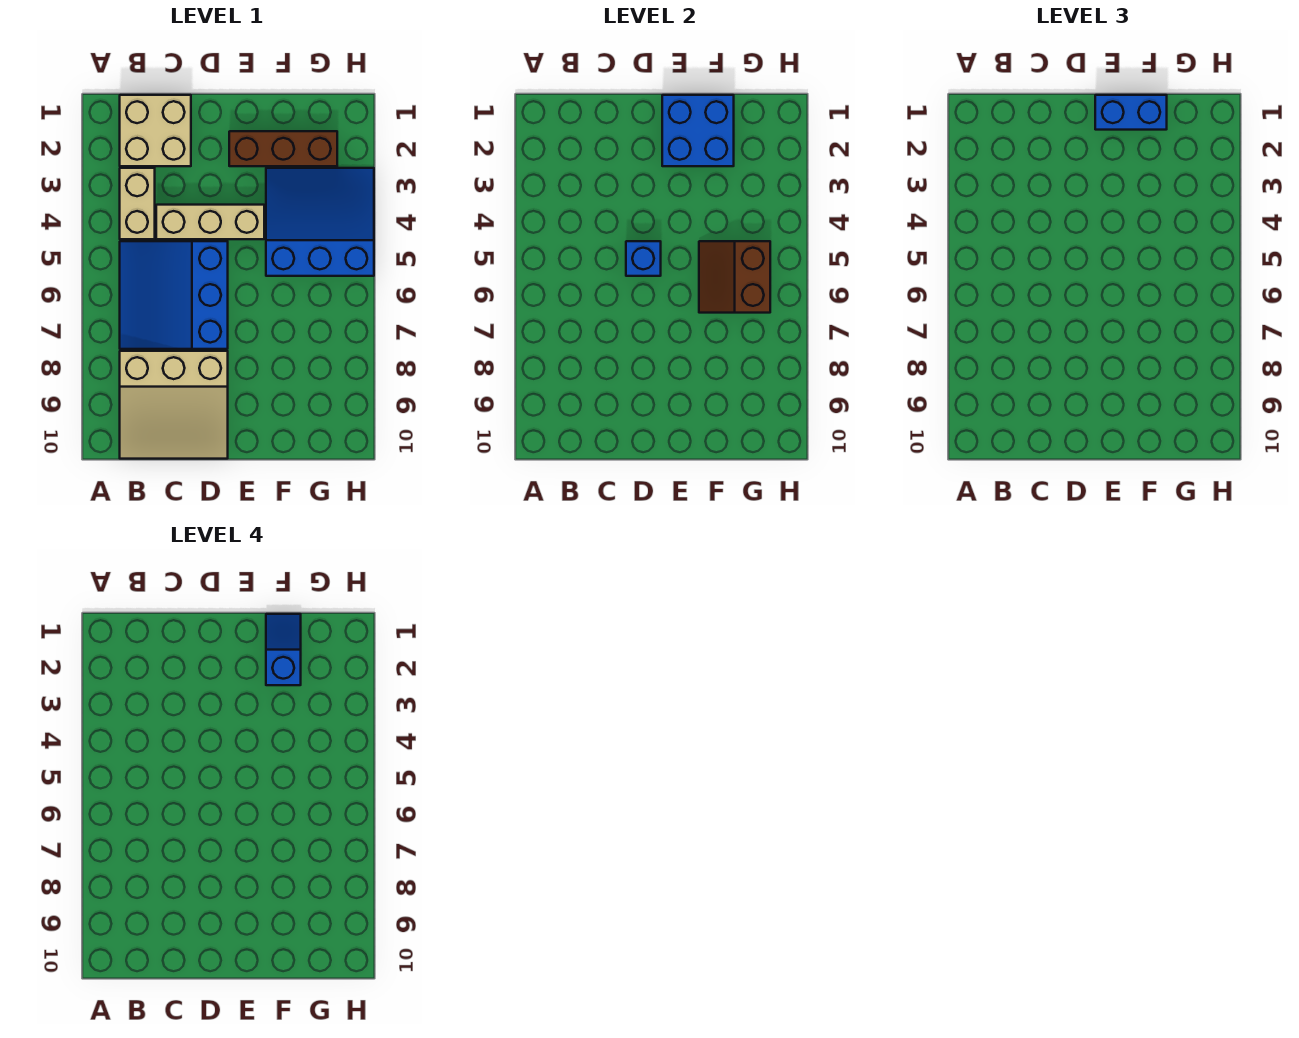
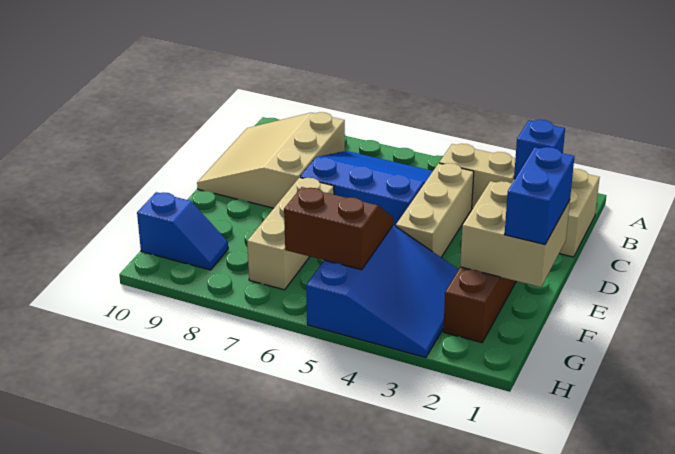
blue brick D5 level 2 -> blue brick B2 level 2
blue brick E1:F2 level 2 -> tan brick E1:F2 level 2
none -> tan brick E7:G7 level 1
blue slope F1:F2 level 4 top 2 -> blue slope G9:G10 level 1 top 10

